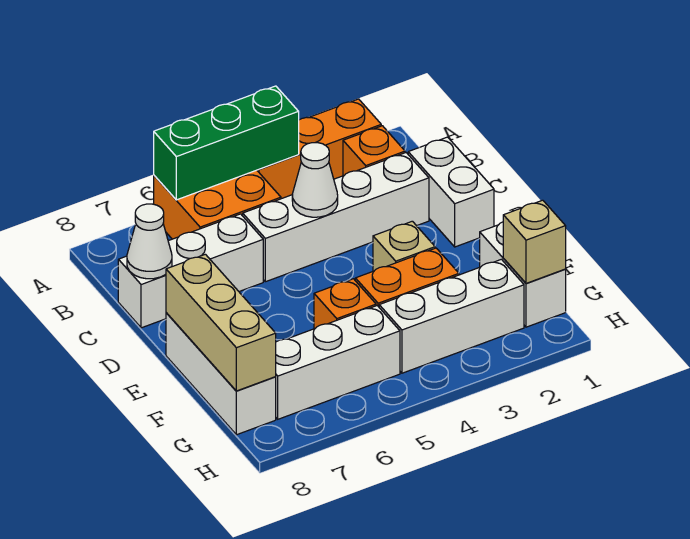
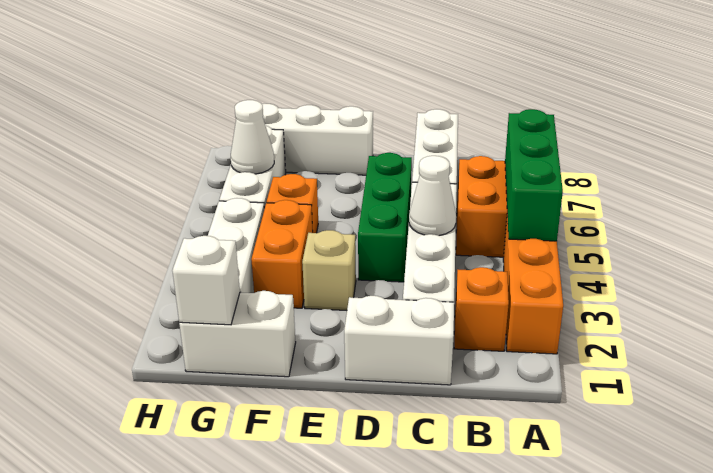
white cone C8 level 2 -> white cone G6 level 2
none -> green brick D4:D6 level 1
tan brick E8:G8 level 2 -> none
tan brick G1 level 2 -> white brick G1 level 2

